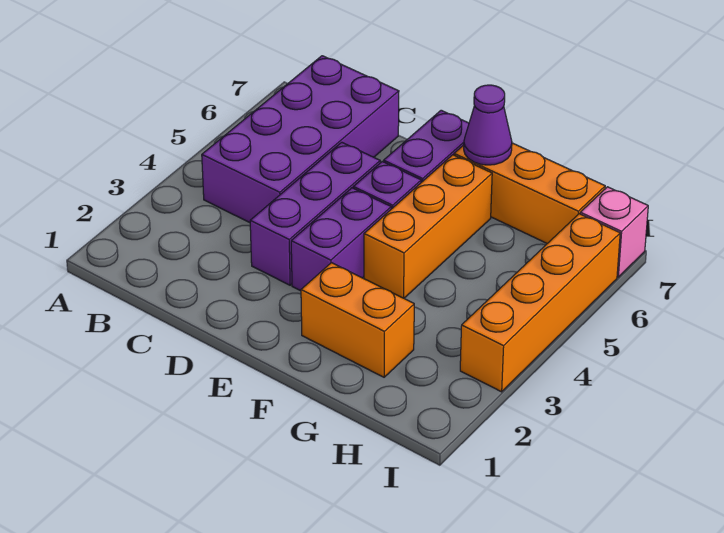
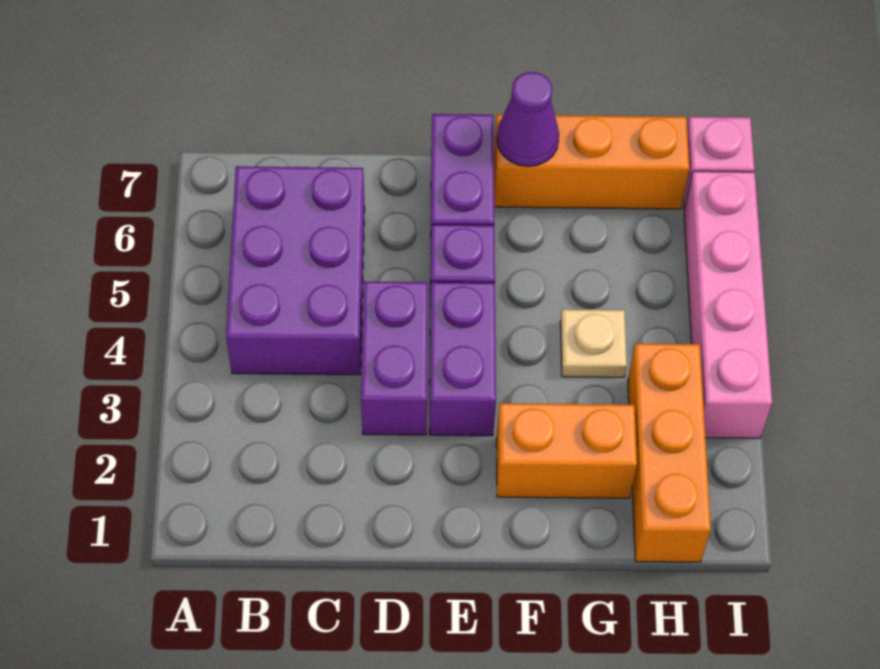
purple brick B4:C7 level 1 -> purple brick B4:C6 level 1
purple brick D3:D5 level 1 -> purple brick D3:D4 level 1
orange brick F4:F6 level 1 -> orange brick H1:H3 level 1
none -> tan plate G4 level 1
orange brick I3:I6 level 1 -> pink brick I3:I6 level 1

